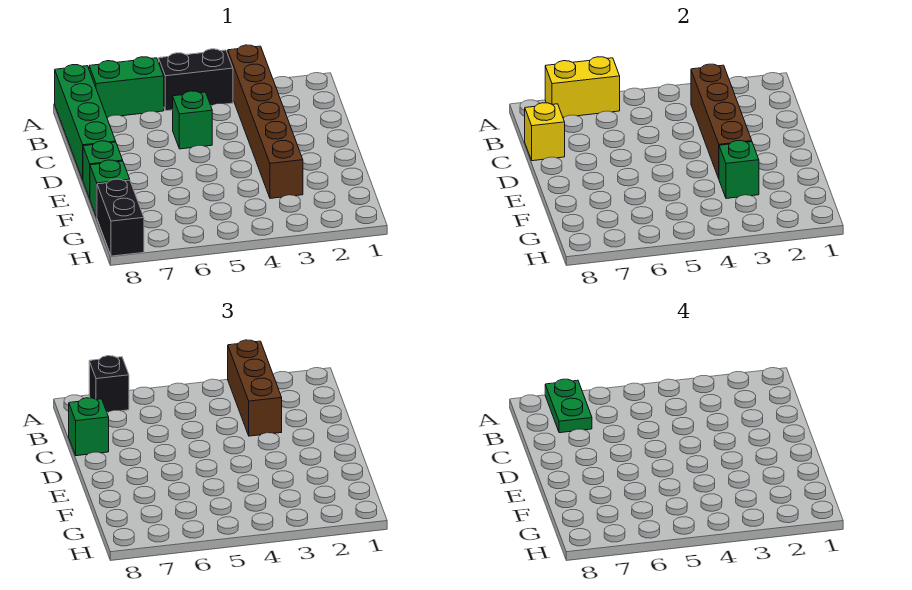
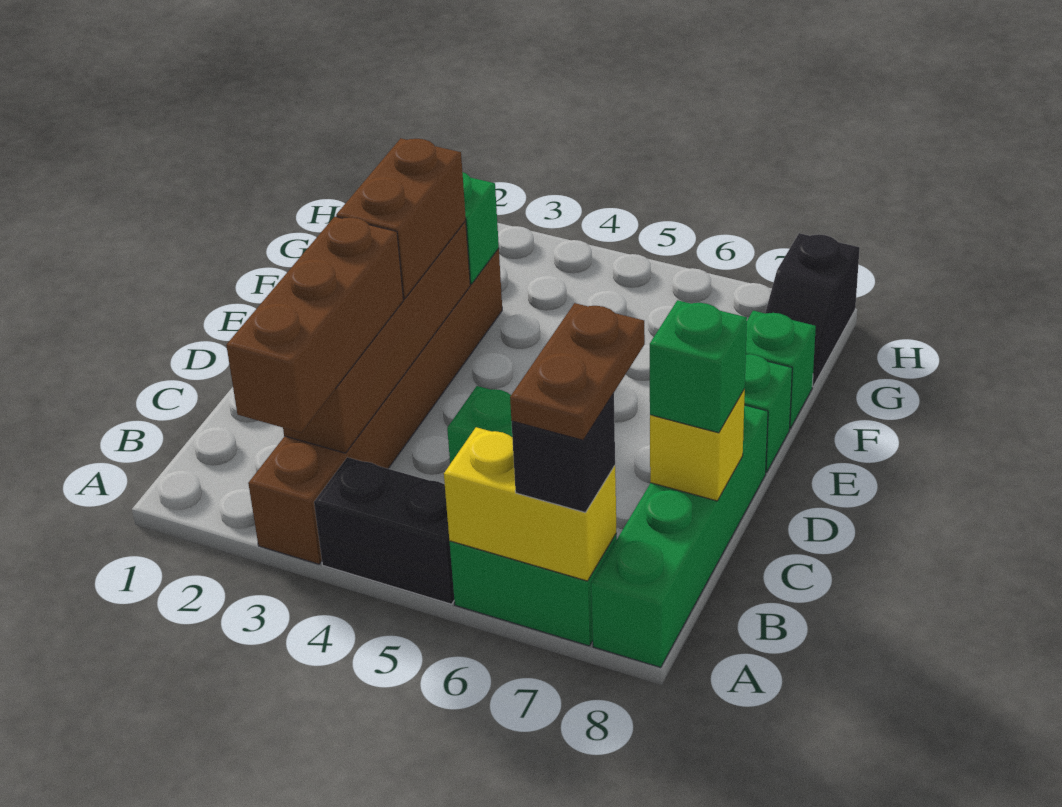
green plate A7:B7 level 4 -> brown plate A7:B7 level 4
none -> brown brick D3:E3 level 3
black brick G8:H8 level 1 -> black slope G8:H8 level 1 top H

